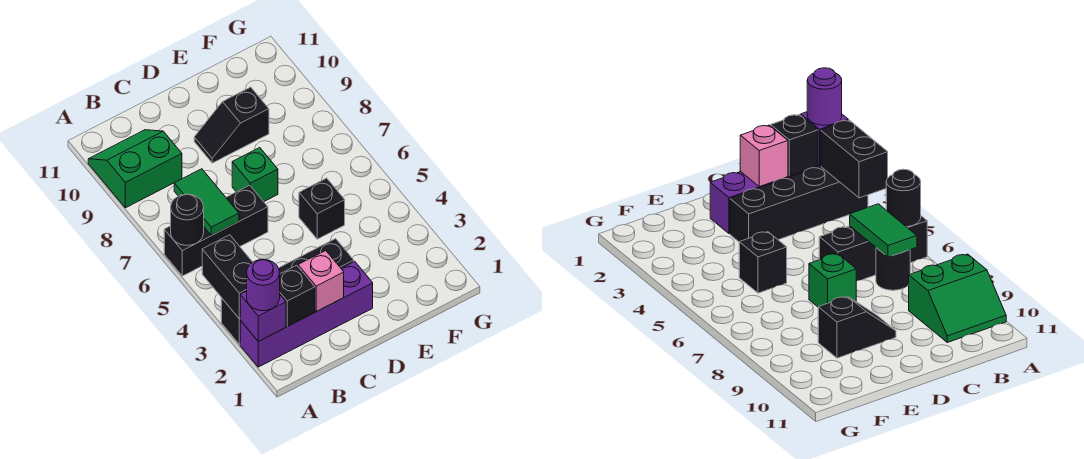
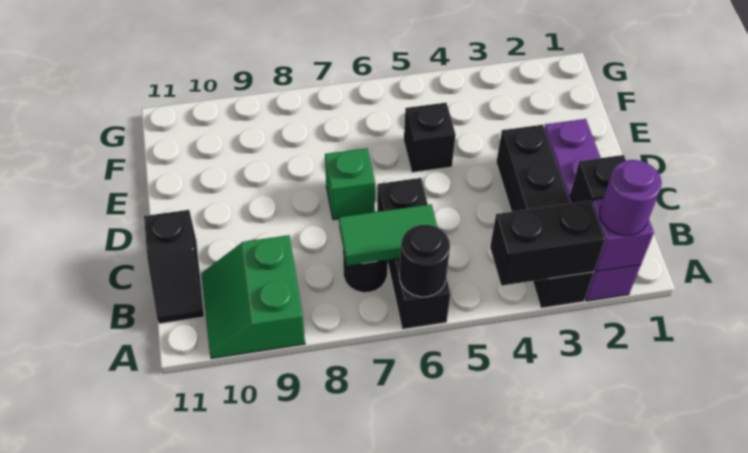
pink brick C2 level 2 -> none
black slope D9:E9 level 1 top E -> black slope B11:C11 level 1 top C

